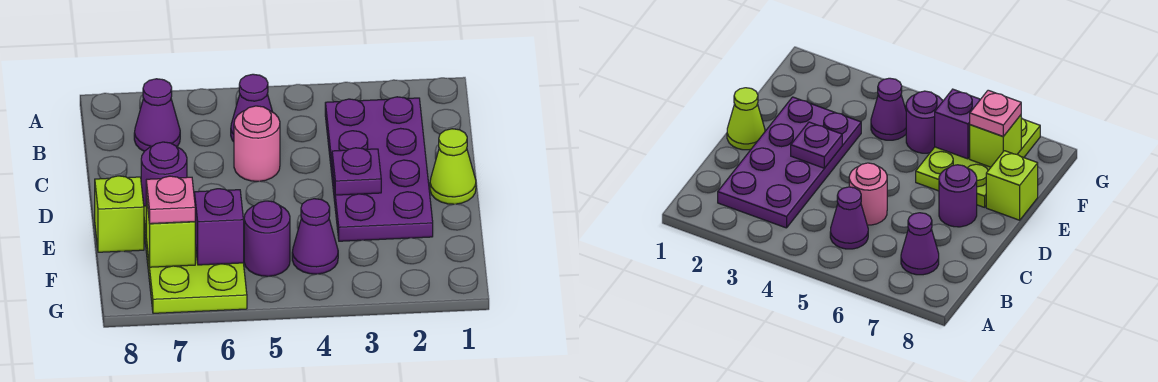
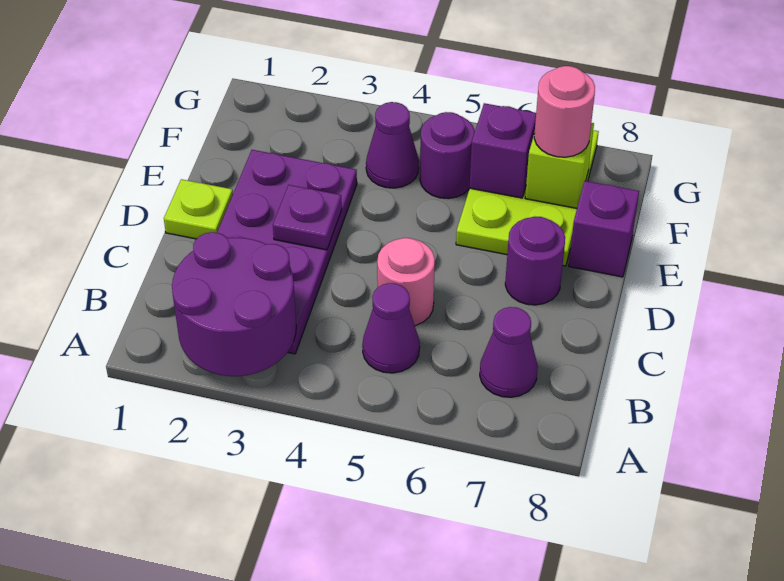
none -> purple round brick A2:B3 level 2
lime cone D1 level 1 -> lime plate D1 level 1
lime brick E8 level 1 -> purple brick E8 level 1
pink plate F7 level 3 -> pink round brick F7 level 3

